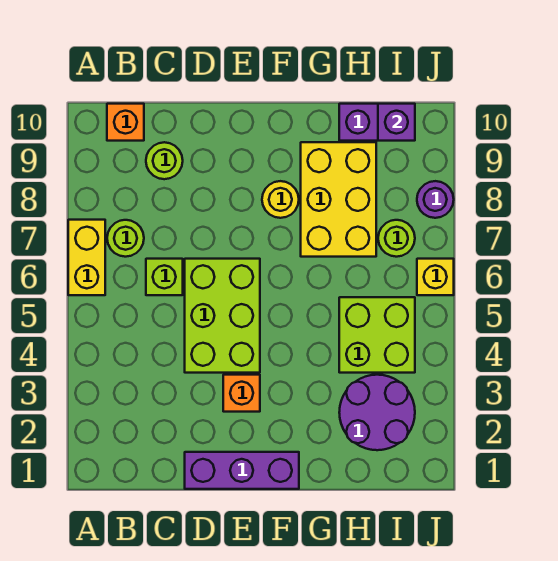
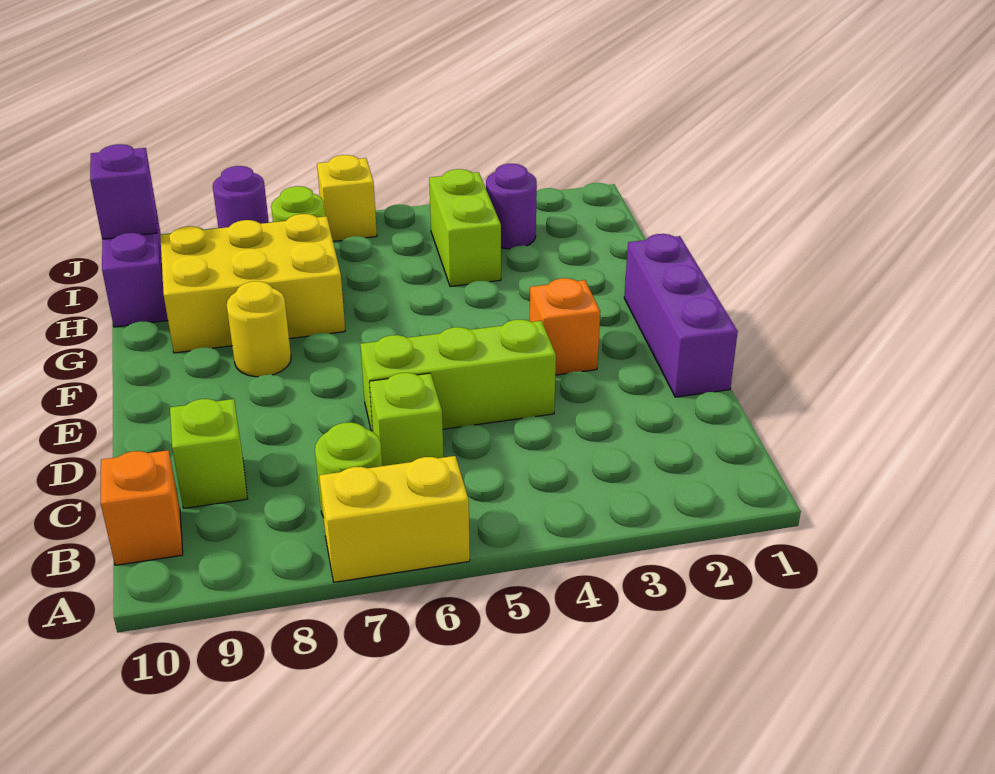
lime round brick C9 level 1 -> lime brick C9 level 1
lime brick D4:E6 level 1 -> lime brick D4:D6 level 1
purple round brick H2:I3 level 1 -> purple round brick I3 level 1
lime brick H4:I5 level 1 -> lime brick H4:I4 level 1

